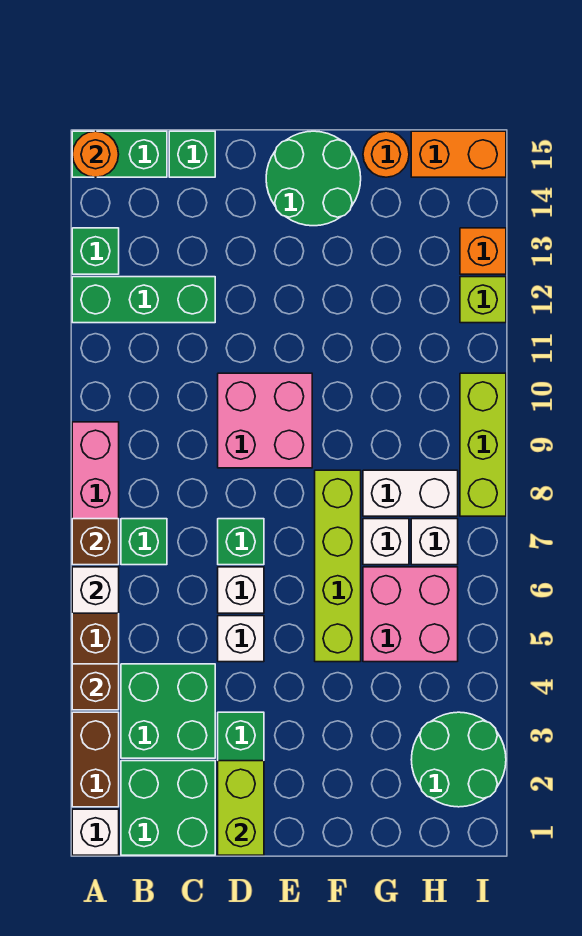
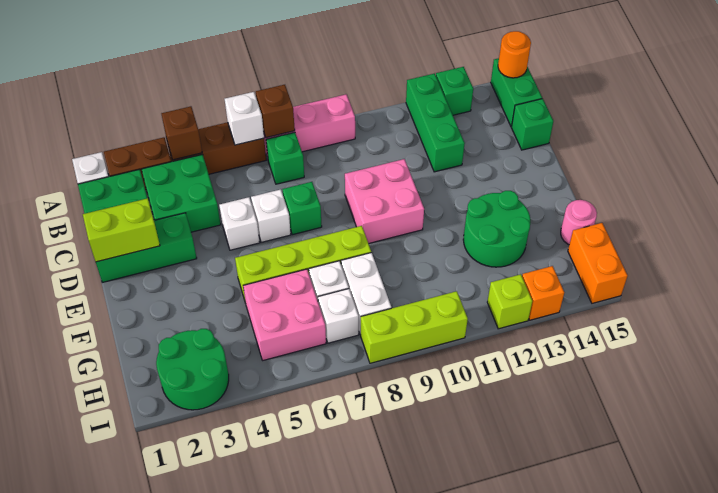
green round brick E14:F15 level 1 -> green round brick F12:G13 level 1
orange round brick G15 level 1 -> pink round brick G15 level 1

